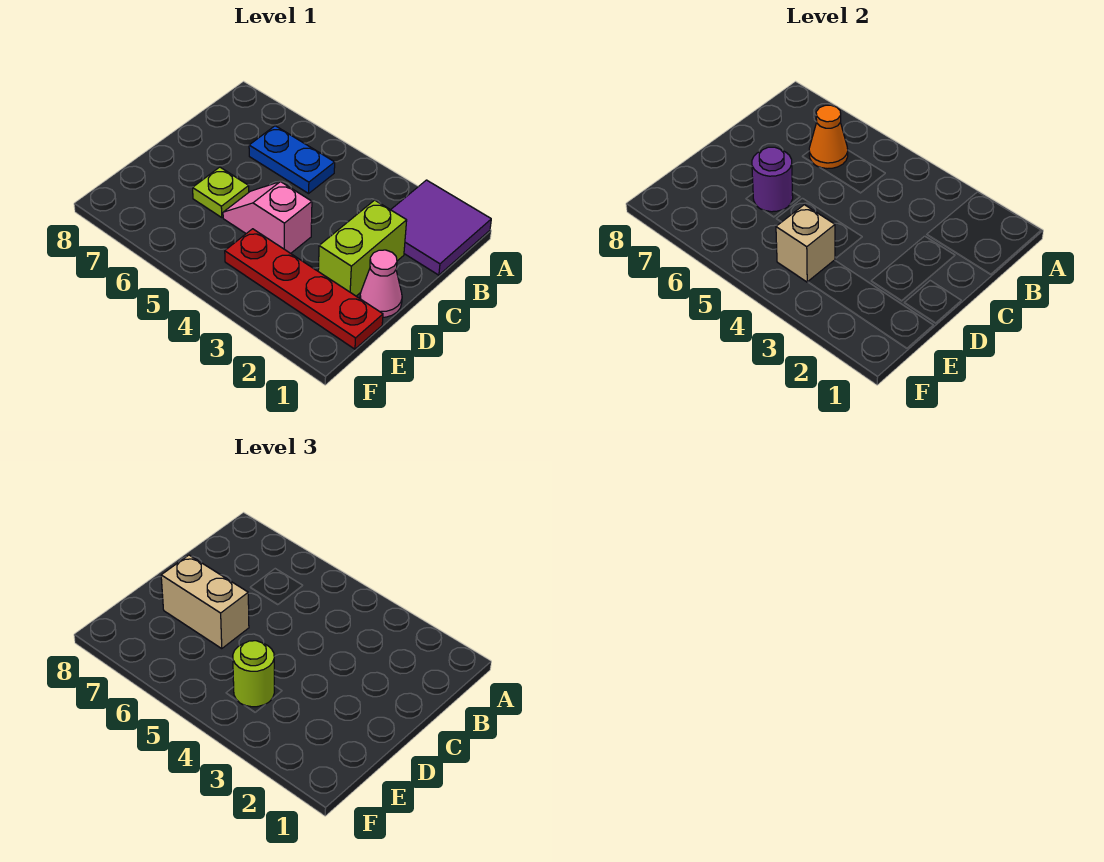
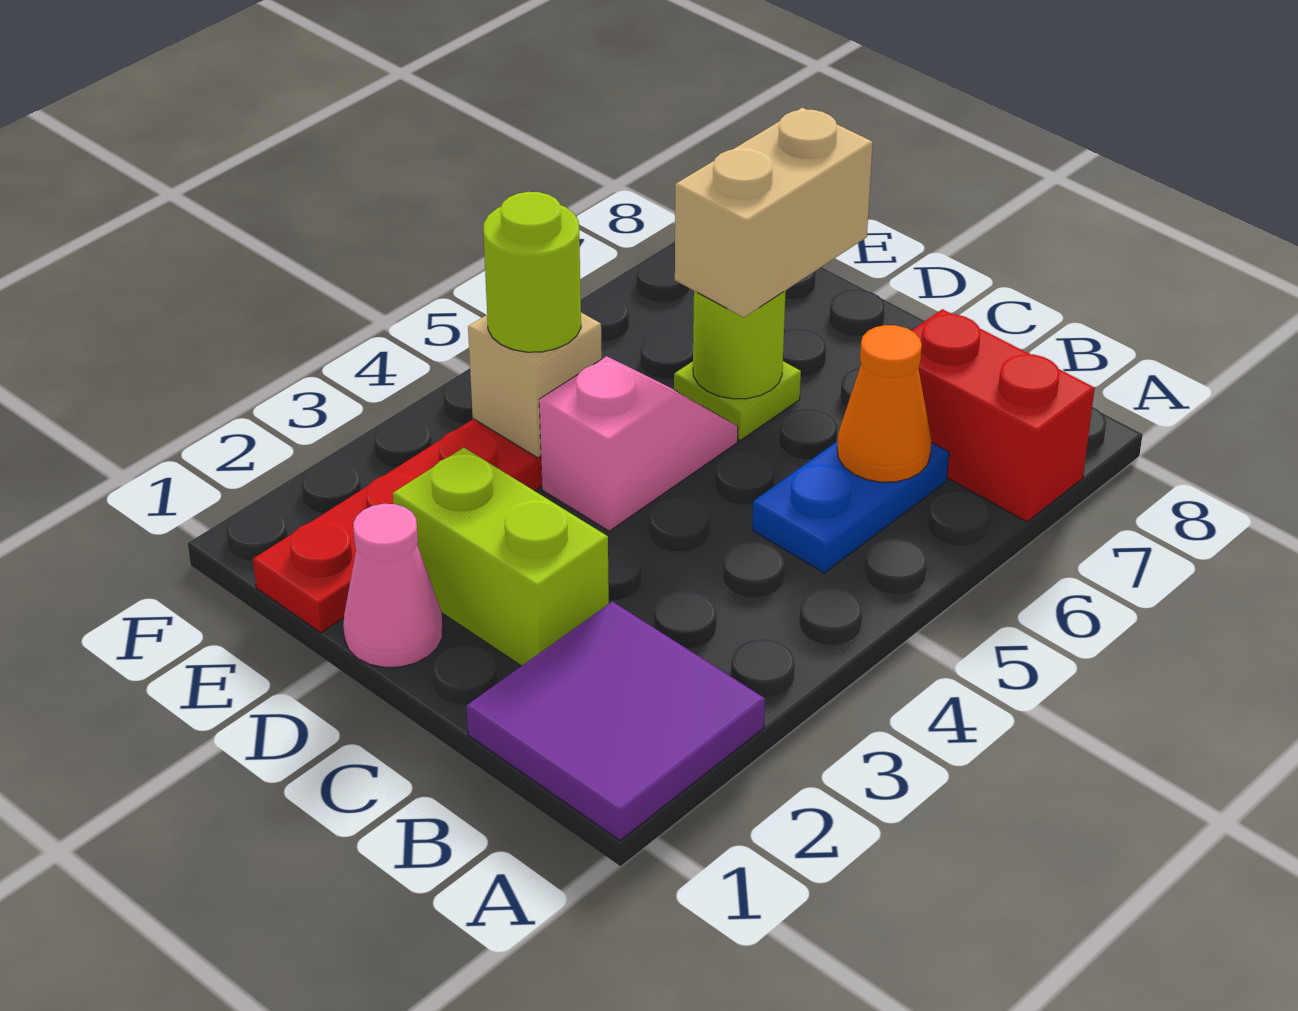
none -> red brick A7:B7 level 1
purple round brick D6 level 2 -> lime round brick D6 level 2

